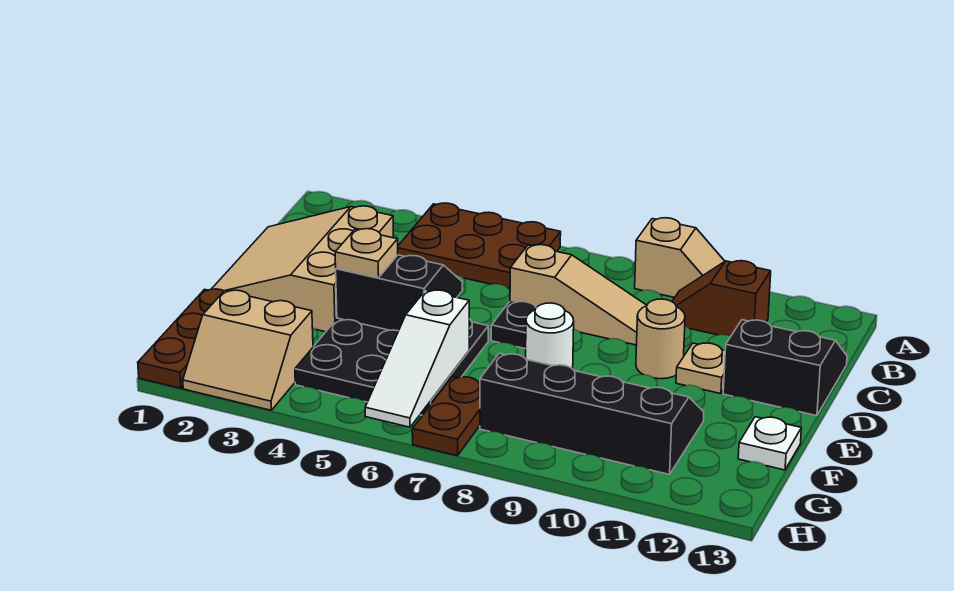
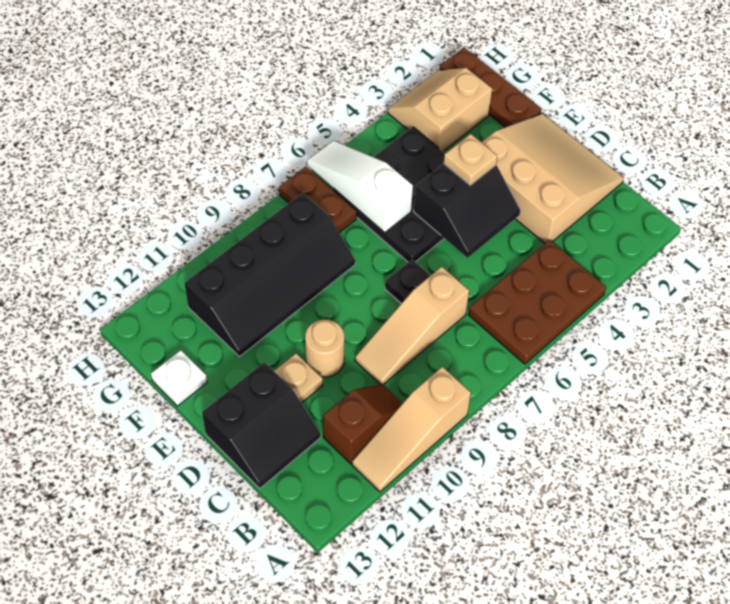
tan slope A9:A10 level 1 top 9 -> tan slope A9:A11 level 1 top 9
white round brick E8 level 1 -> none

